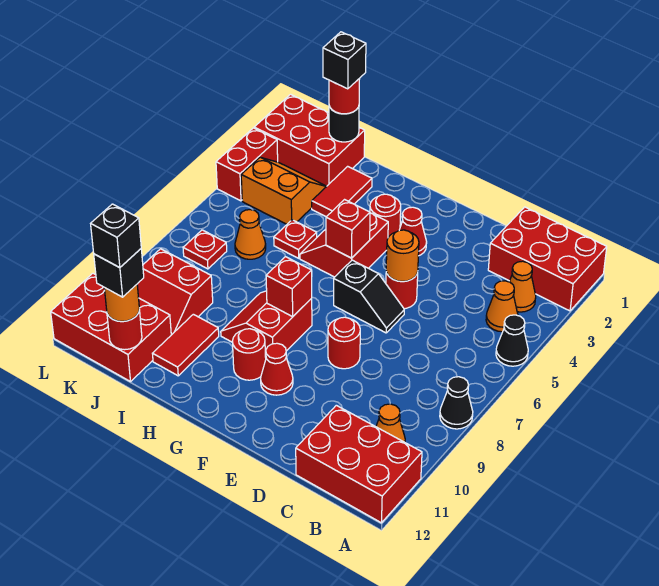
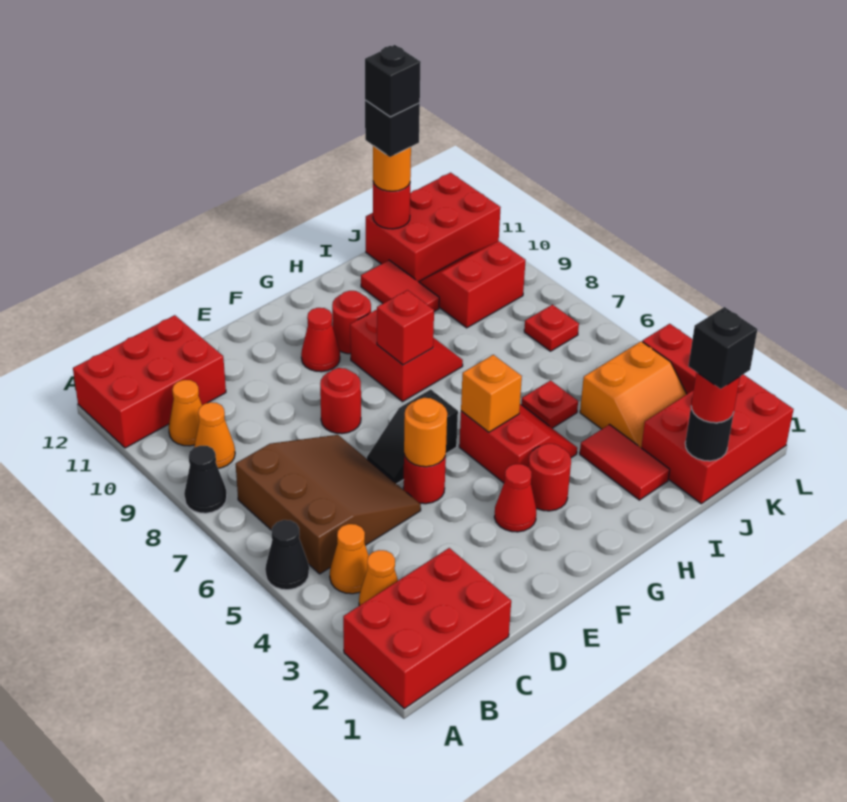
none -> brown slope B5:D7 level 1 top B
red brick G5 level 2 -> orange brick G5 level 2
orange cone J6 level 1 -> orange cone B9 level 1

